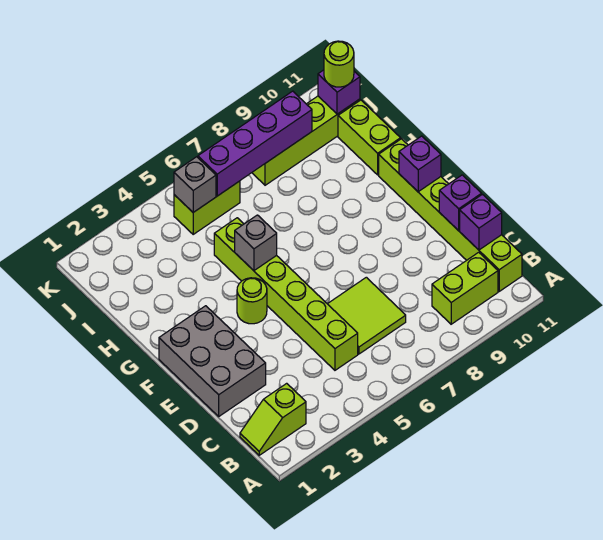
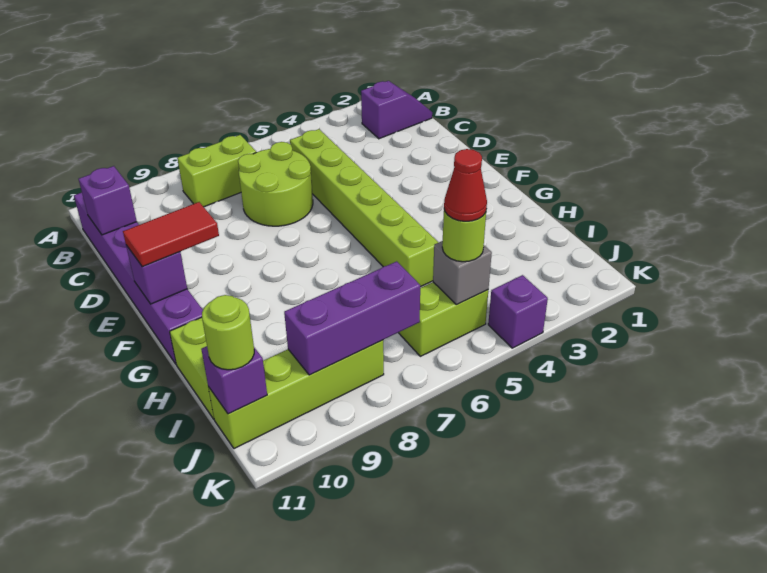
lime slope B1:B2 level 1 top 2 -> purple slope B1:B2 level 1 top 2
lime brick B9:B10 level 1 -> lime brick B7:B8 level 1
lime brick B11:G11 level 1 -> purple brick B11:G11 level 1
lime tile C6:D7 level 1 -> lime round brick C6:D7 level 1
grey brick D1:F2 level 1 -> none
purple brick D11 level 2 -> purple brick K4 level 1
lime round brick F4 level 1 -> lime round brick J5 level 3
none -> red tile F10:F11 level 3
grey brick G5 level 2 -> none
none -> red cone J5 level 4
purple brick J6:J9 level 2 -> purple brick J7:J9 level 2

